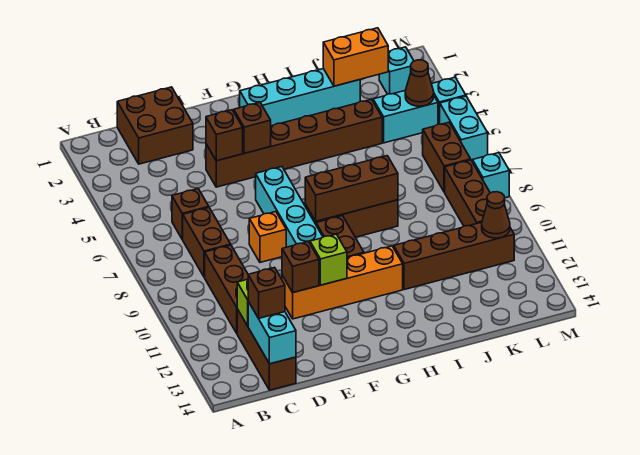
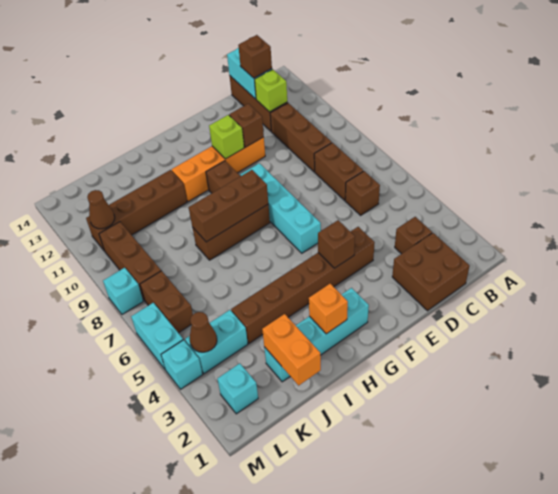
brown brick E4 level 2 -> brown brick C3 level 1
orange brick E8 level 1 -> orange brick H2 level 2
orange brick J2:K2 level 2 -> orange brick J1:J2 level 2

